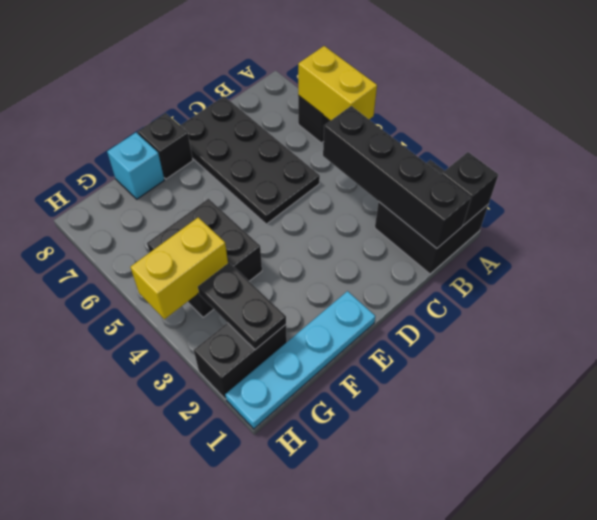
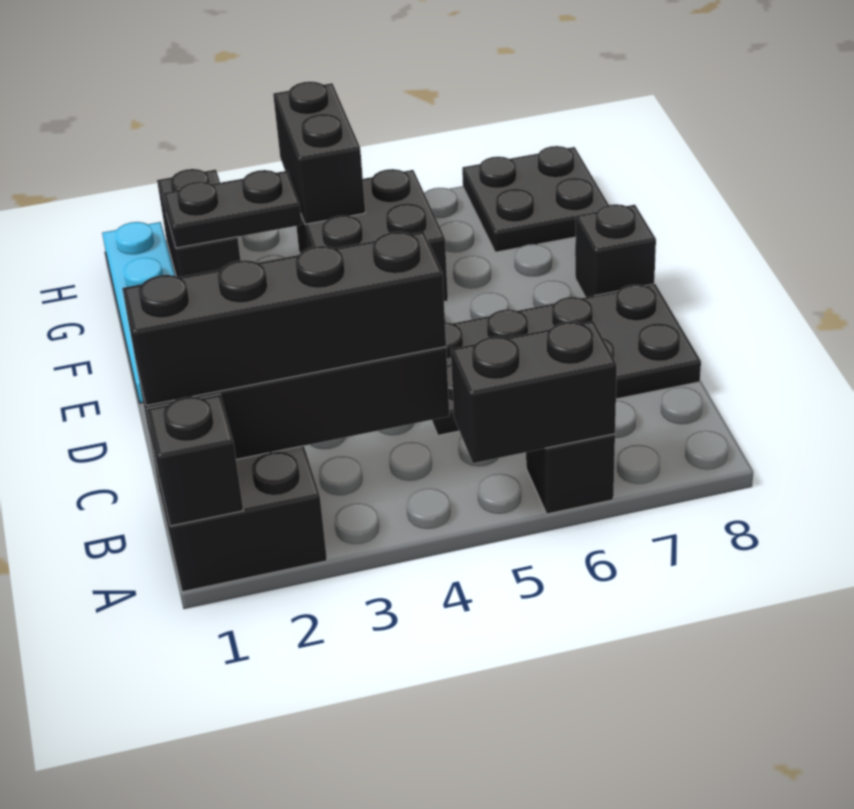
yellow brick A5:A6 level 2 -> black brick A5:A6 level 2
none -> black brick B1:B4 level 3
cyan brick F8 level 1 -> none
yellow brick G4:H4 level 2 -> black brick G4:H4 level 2
none -> black plate G7:H8 level 1

